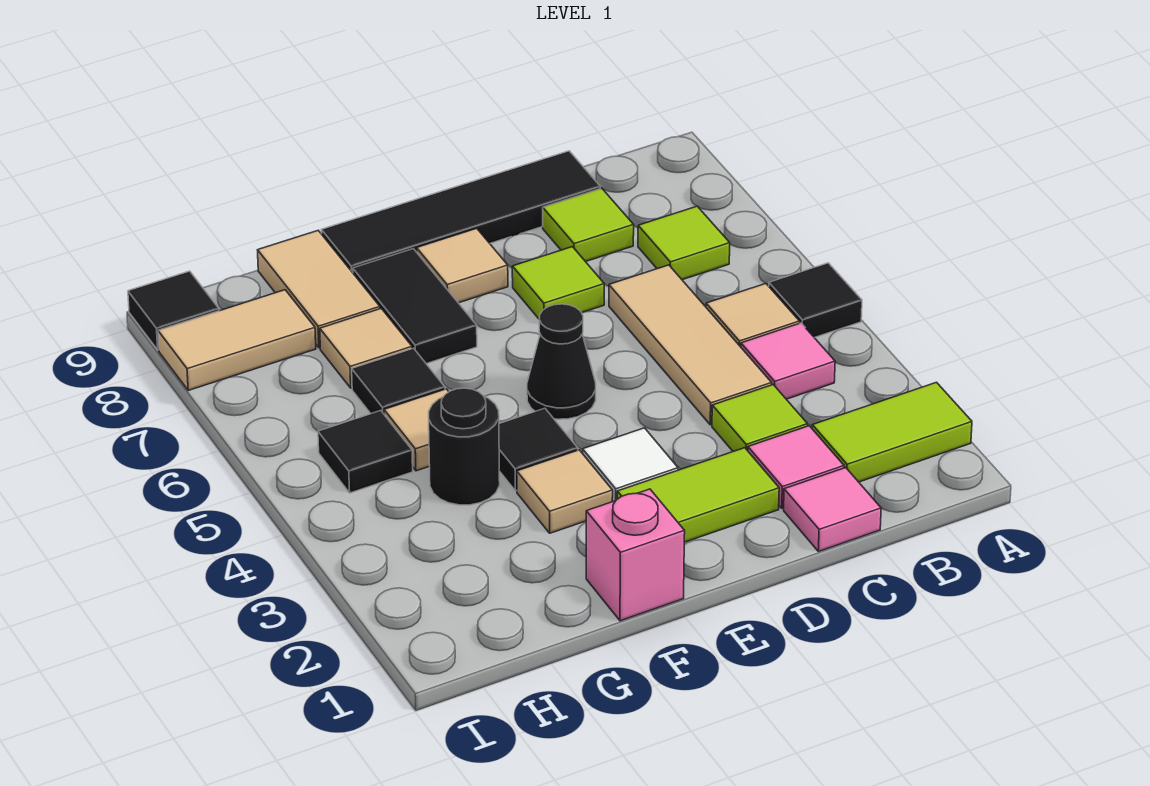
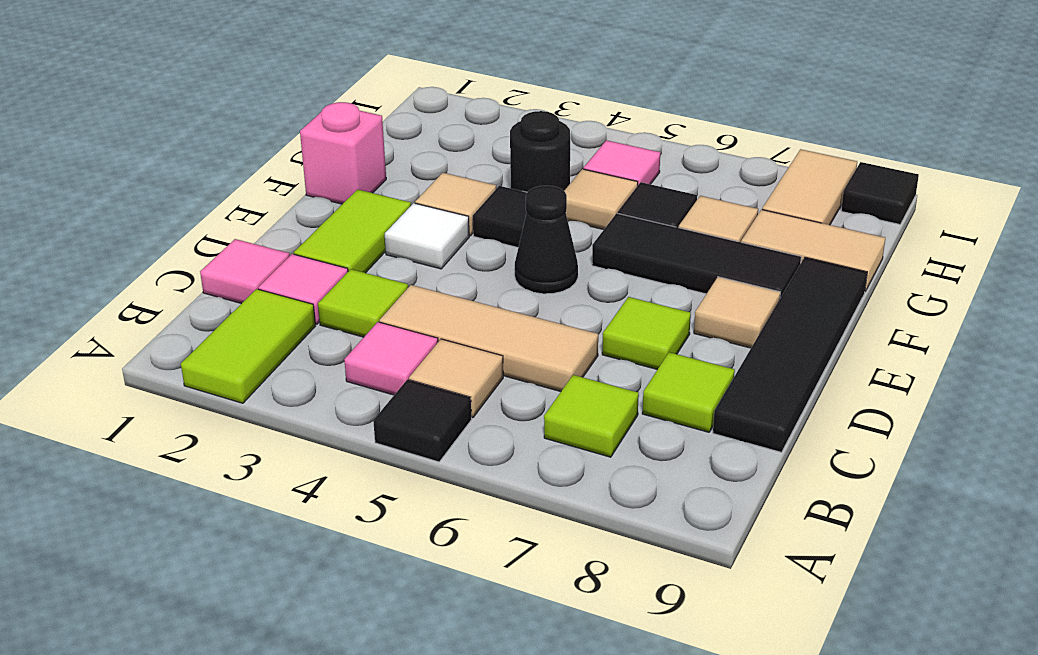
black tile F7:F8 level 1 -> black tile F6:F8 level 1
black tile H5 level 1 -> pink tile H5 level 1

